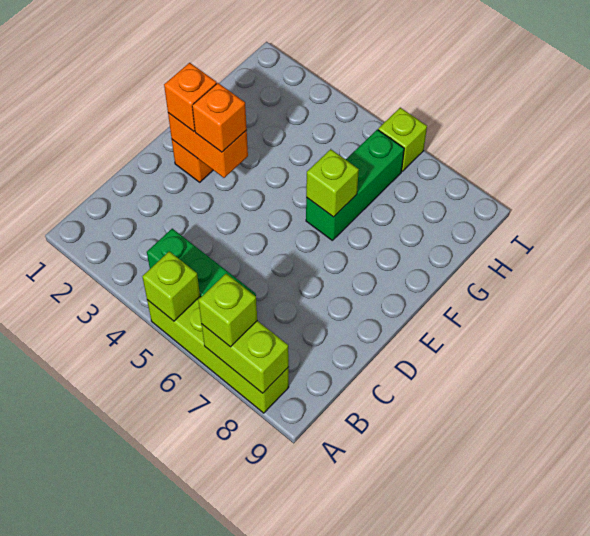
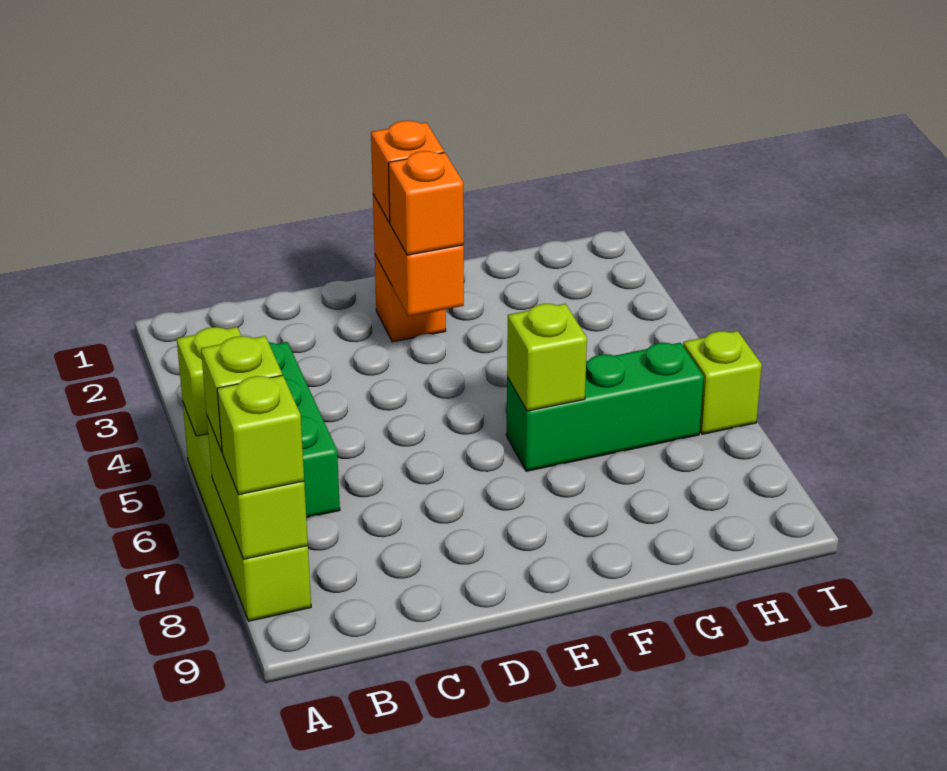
none -> lime brick A8 level 3

